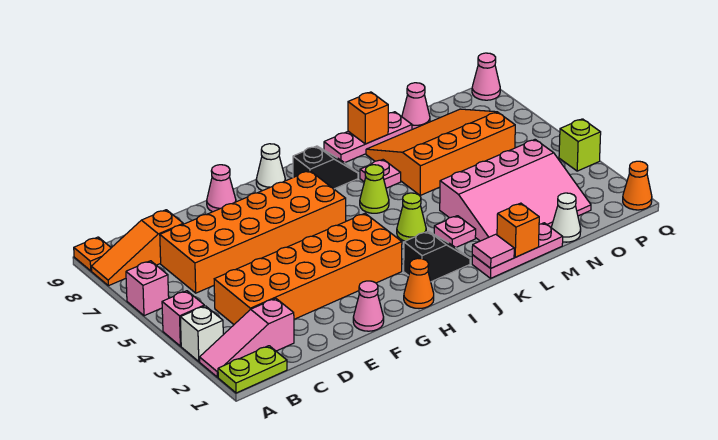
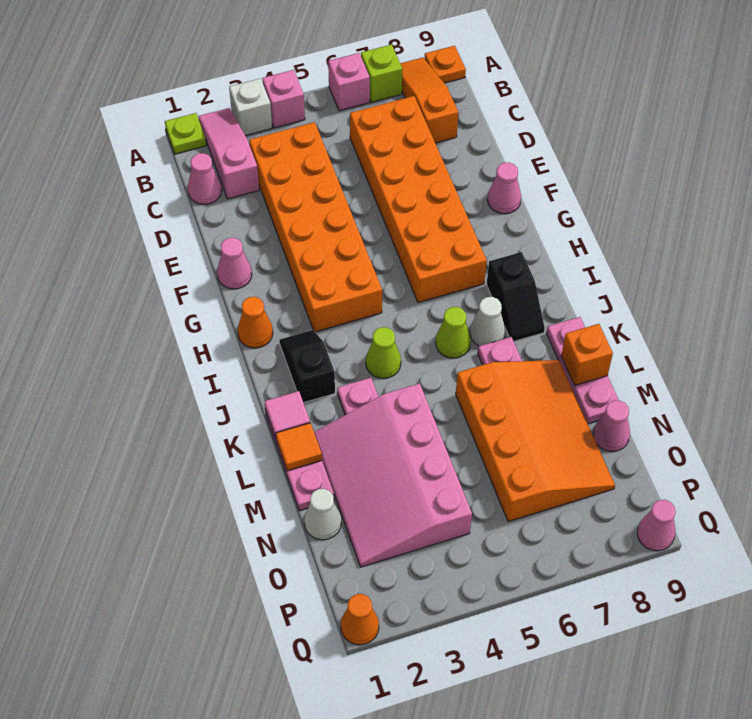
lime plate A1:B1 level 1 -> lime plate A1 level 1
none -> pink cone C1 level 1
white cone H9 level 1 -> white cone J7 level 1
black slope I2:J2 level 1 top I -> black slope I2:J2 level 1 top J
orange brick L1 level 2 -> orange tile L1 level 2
lime brick Q4 level 1 -> lime brick A7 level 1

